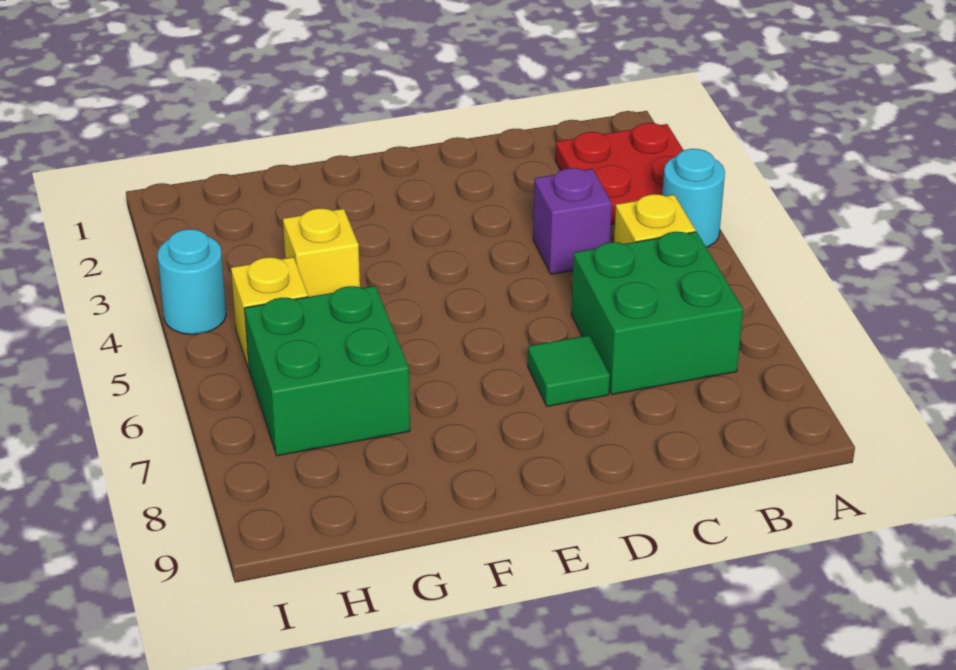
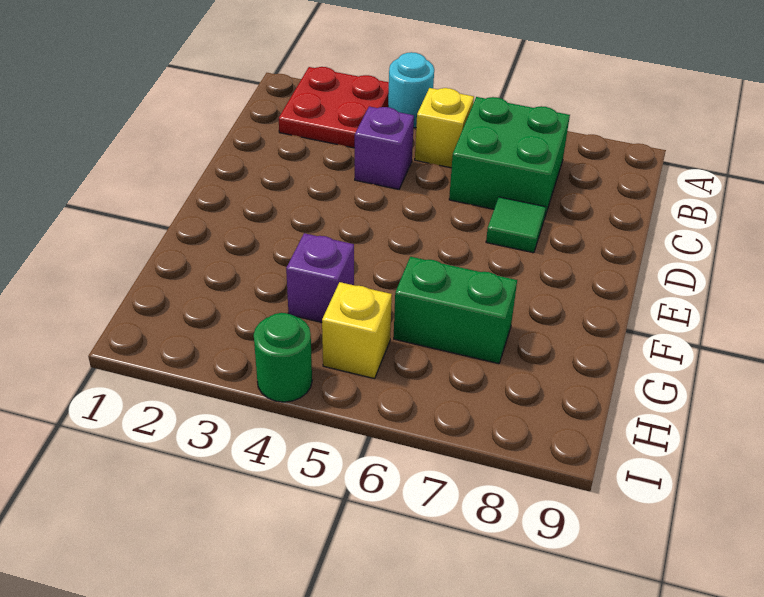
yellow brick G4 level 1 -> purple brick G4 level 1
green brick G6:H7 level 1 -> green brick G6:G7 level 1
cyan round brick I4 level 1 -> green round brick I4 level 1

